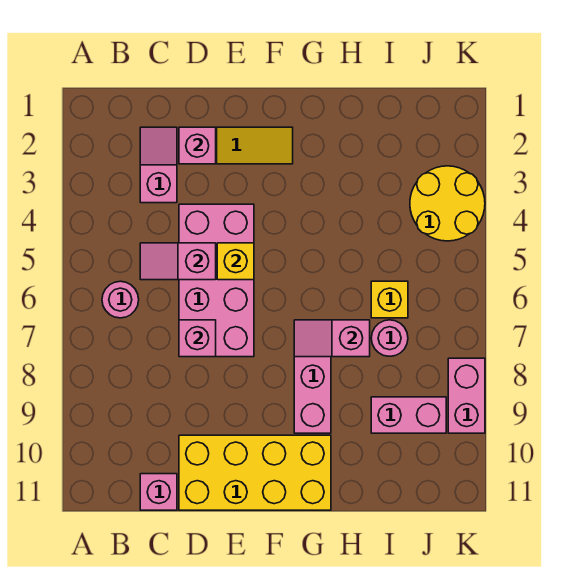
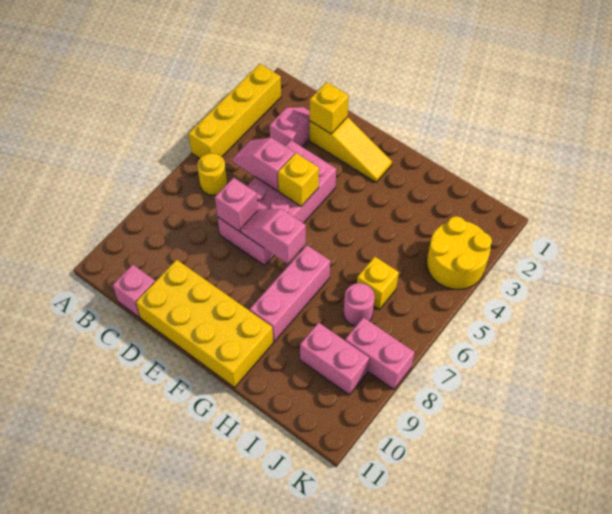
none -> yellow brick A2:A5 level 1
pink round brick B6 level 1 -> yellow round brick B6 level 1
pink brick D2 level 2 -> yellow brick D2 level 2
pink slope G7:H7 level 2 top H -> pink slope E7:F7 level 2 top F
pink brick K8:K9 level 1 -> pink brick J8:K8 level 1

